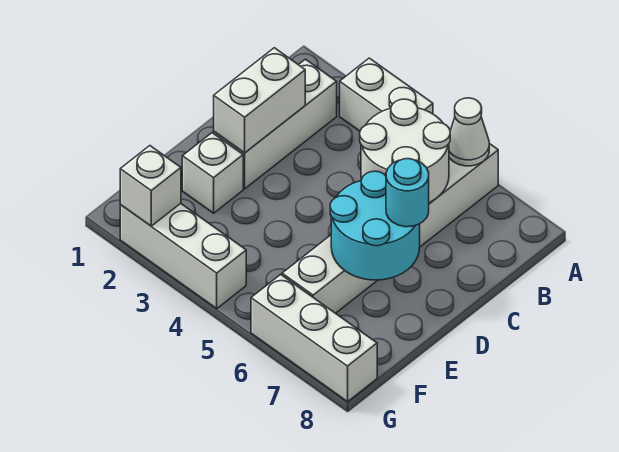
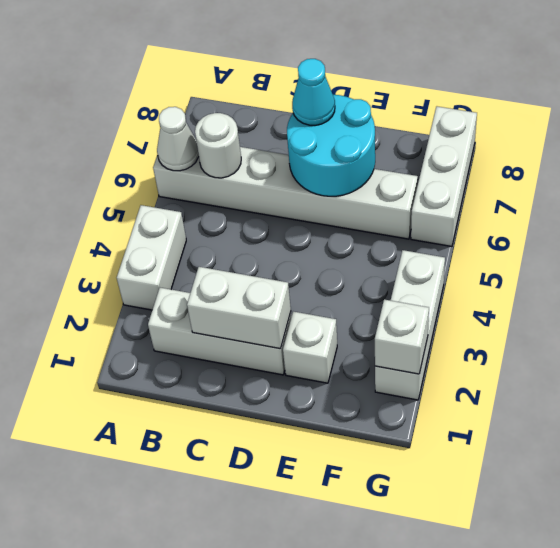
white round brick B5:C6 level 2 -> white round brick B6 level 2
cyan round brick D7 level 3 -> cyan cone D7 level 3

